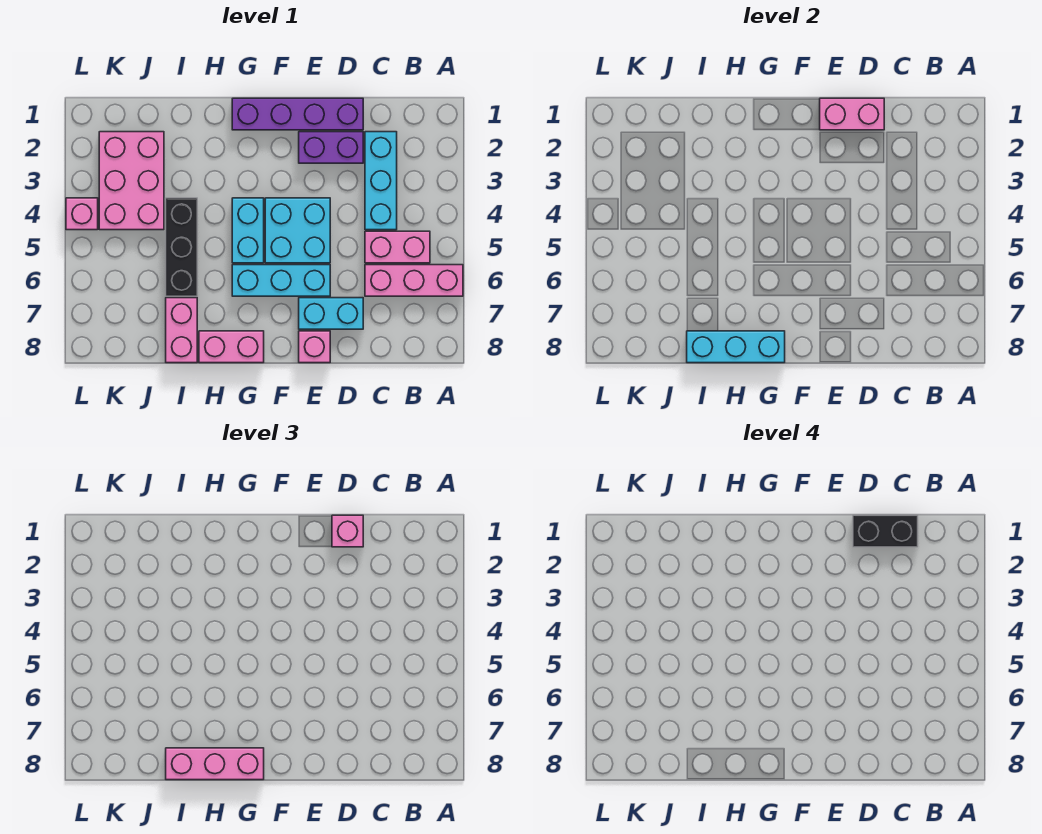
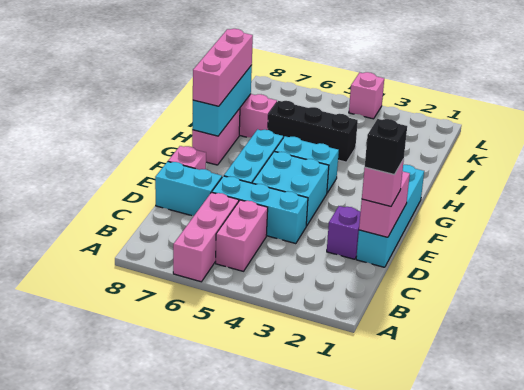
black brick C1:D1 level 4 -> black brick D1 level 4
cyan brick C2:C4 level 1 -> cyan brick D4:D6 level 1
purple brick D1:G1 level 1 -> cyan brick D1:G1 level 1
purple brick D2:E2 level 1 -> purple brick D2 level 1
cyan brick D7:E7 level 1 -> cyan brick D7:D8 level 1
pink brick J2:K4 level 1 -> none

